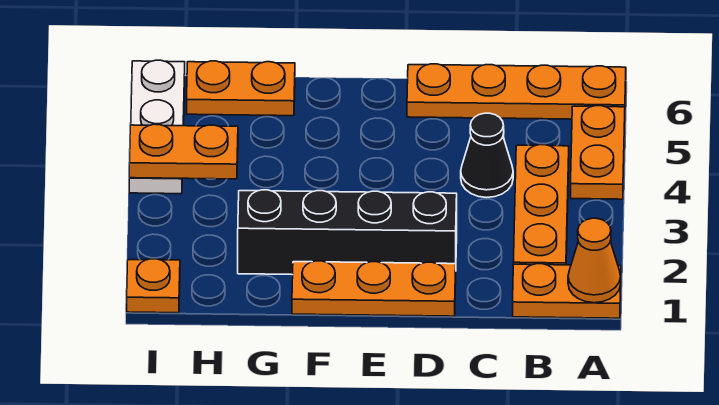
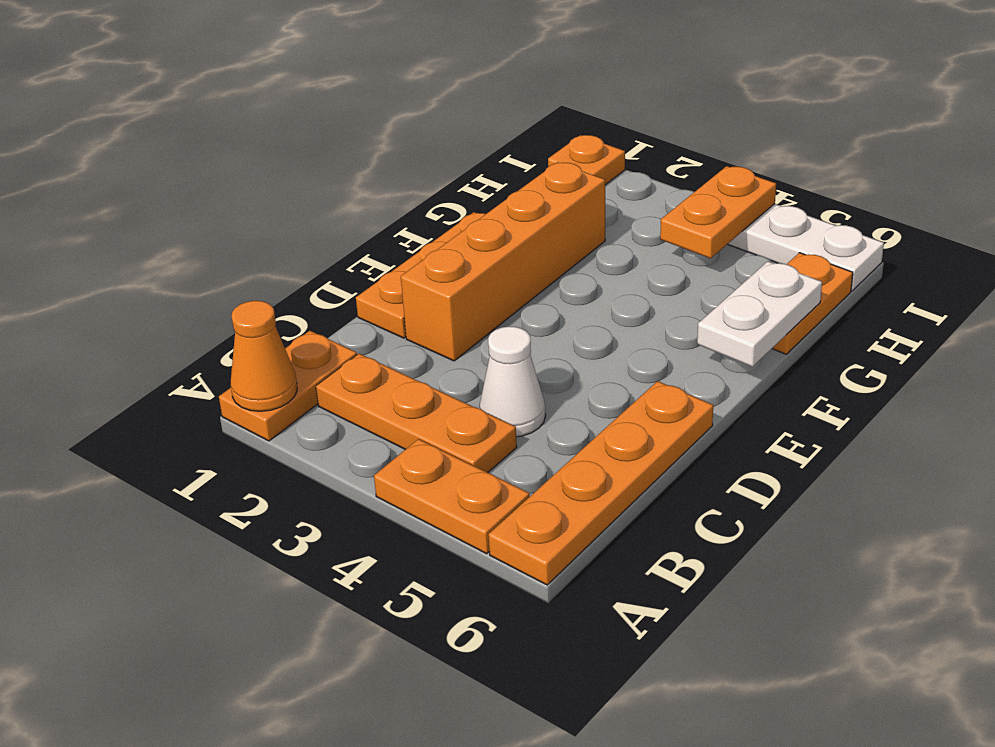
black cone C4 level 1 -> white cone C4 level 1
black brick D2:G2 level 1 -> orange brick D2:G2 level 1
none -> white plate F6:G6 level 2

